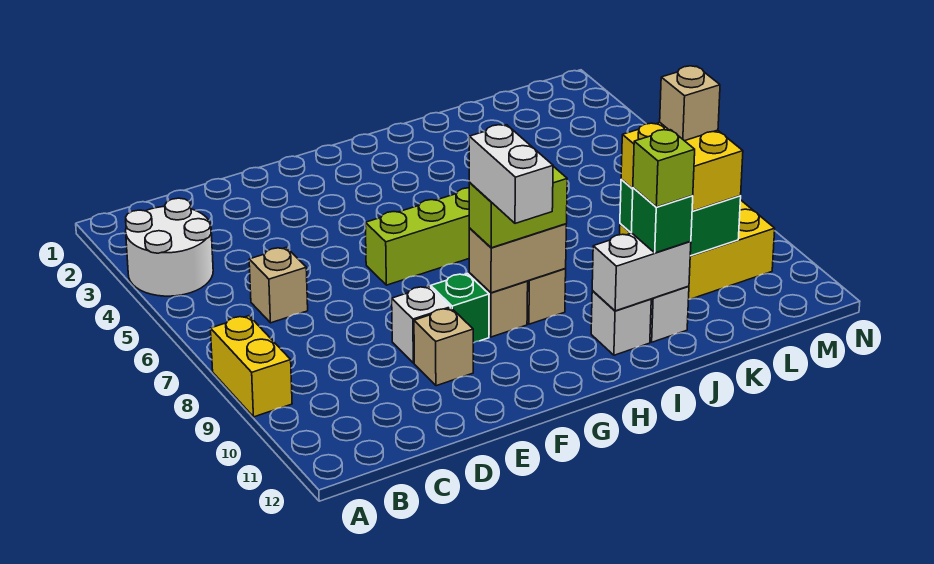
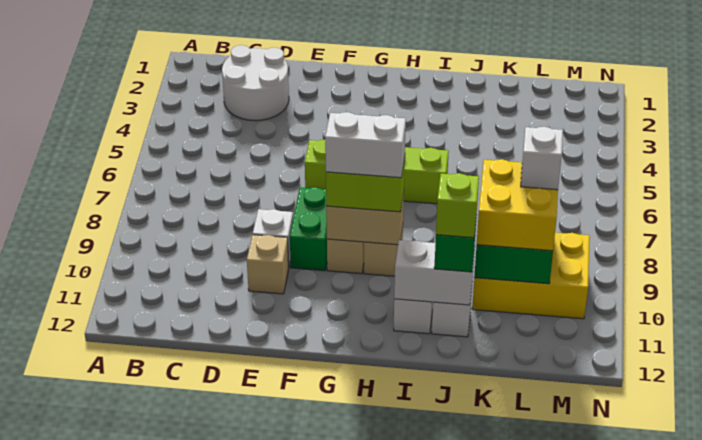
white round brick A3:B4 level 1 -> white round brick C2:D3 level 1
yellow brick A8:A9 level 1 -> none
tan brick C6 level 1 -> none
green brick F9 level 1 -> green brick F8:F9 level 1
white brick G9:G10 level 4 -> white brick G9:H9 level 4
tan brick L9 level 4 -> white brick L9 level 4

